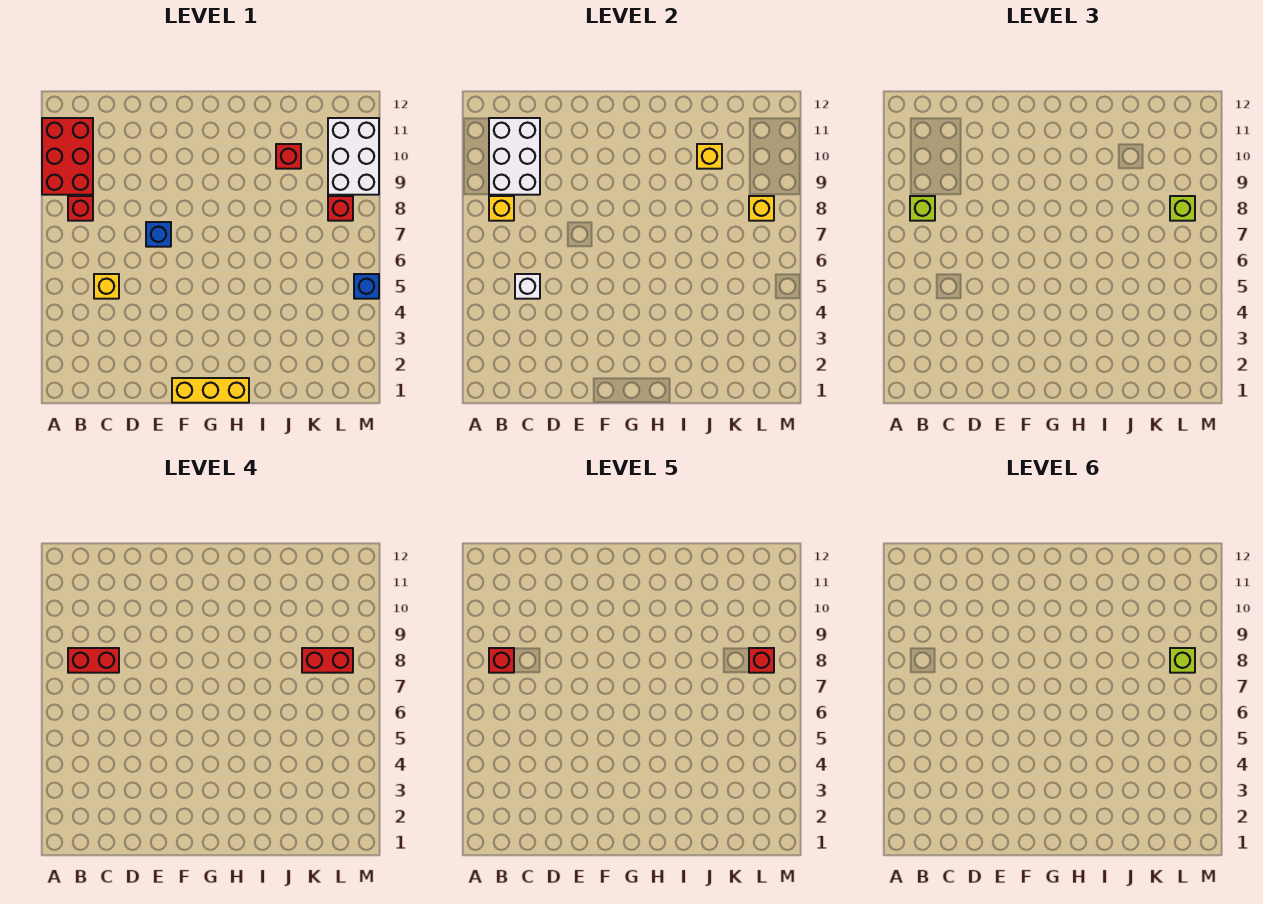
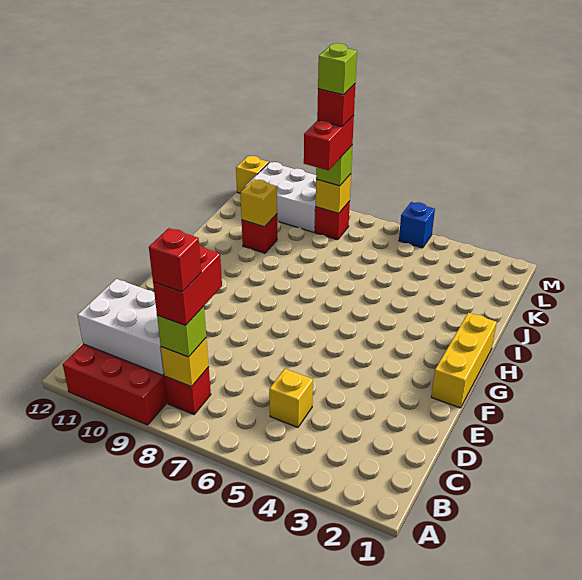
white brick C5 level 2 -> none
blue brick E7 level 1 -> none
none -> yellow brick M12 level 1

